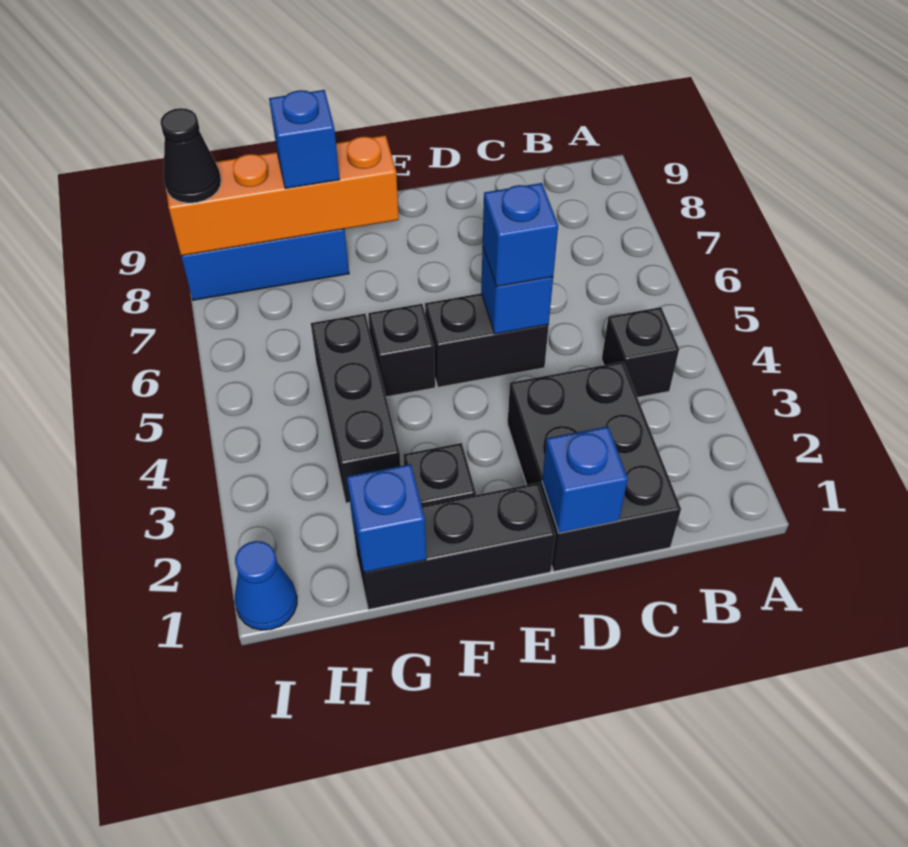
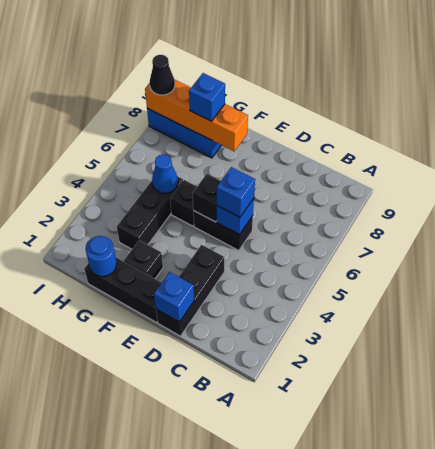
black brick B4 level 1 -> black brick E5 level 2
black brick C1:D3 level 1 -> black brick D1:D3 level 1
blue brick G1 level 2 -> blue round brick G1 level 2
blue cone I1 level 1 -> blue cone G5 level 2

